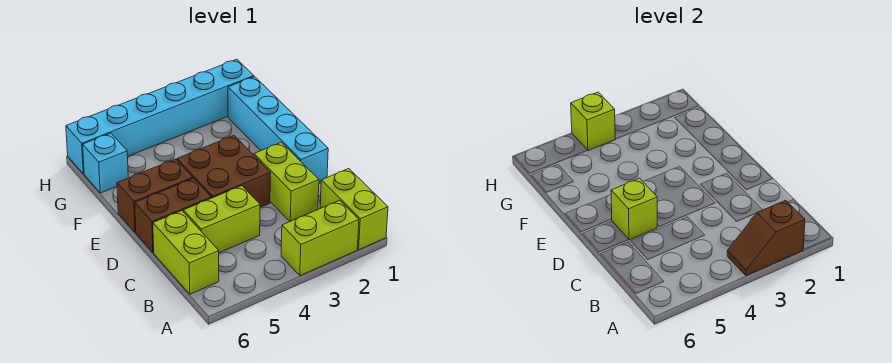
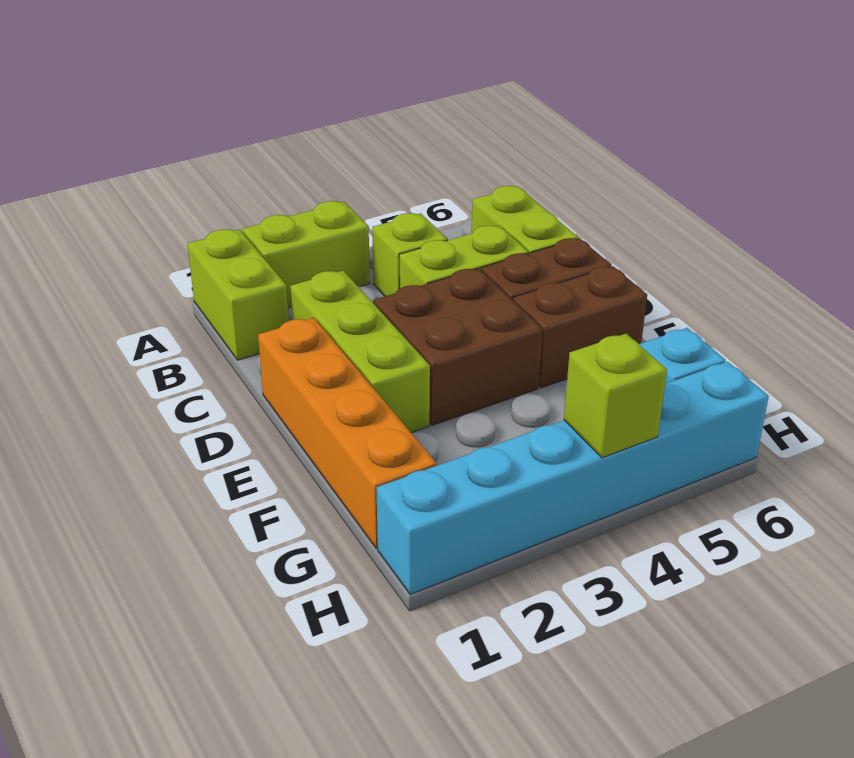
brown slope A2:A3 level 2 top 2 -> none
lime brick C2:D2 level 1 -> lime brick C2:E2 level 1
cyan brick D1:G1 level 1 -> orange brick D1:G1 level 1
lime brick D5 level 2 -> lime brick B4 level 1

